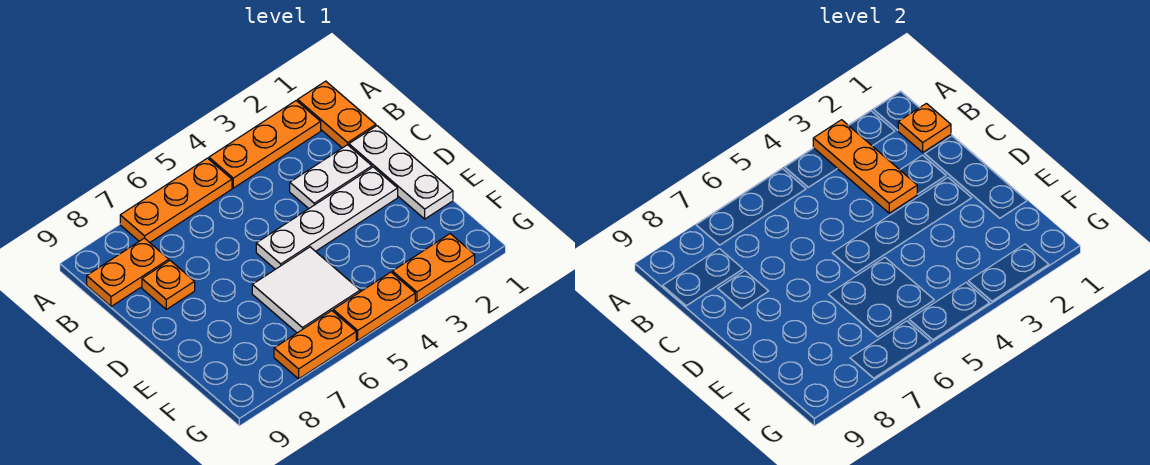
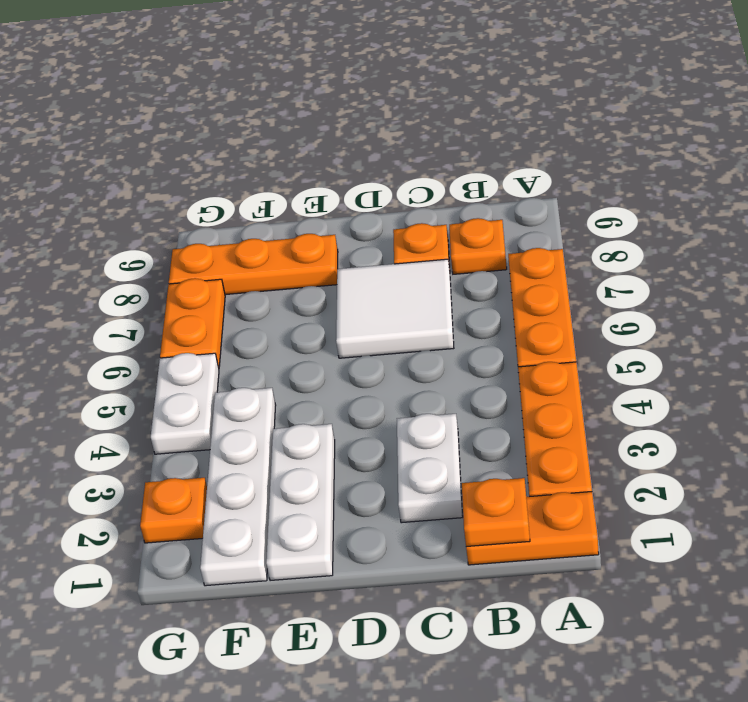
orange plate A3:C3 level 2 -> orange plate E8:G8 level 1
orange plate B8:B9 level 1 -> orange plate B8 level 1
white plate C1:E1 level 1 -> white plate E1:E3 level 1
white plate D2:D5 level 1 -> white plate F1:F4 level 1
white tile E5:F6 level 1 -> white tile C6:D7 level 1
orange plate G2:G3 level 1 -> orange plate G2 level 1
orange plate G4:G5 level 1 -> white plate G4:G5 level 1

